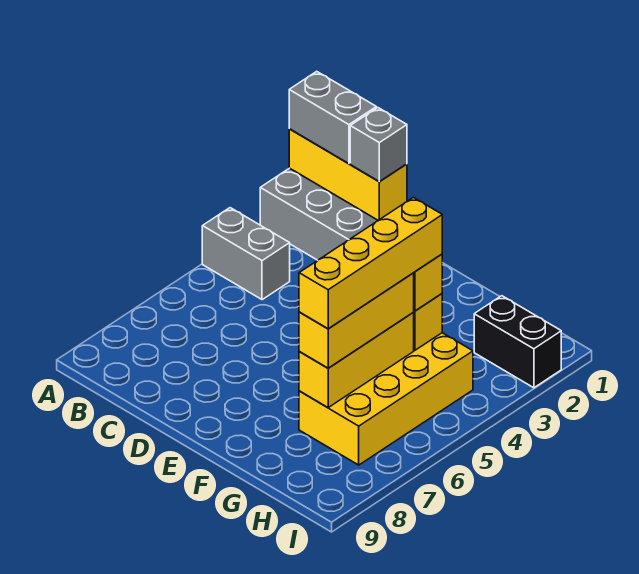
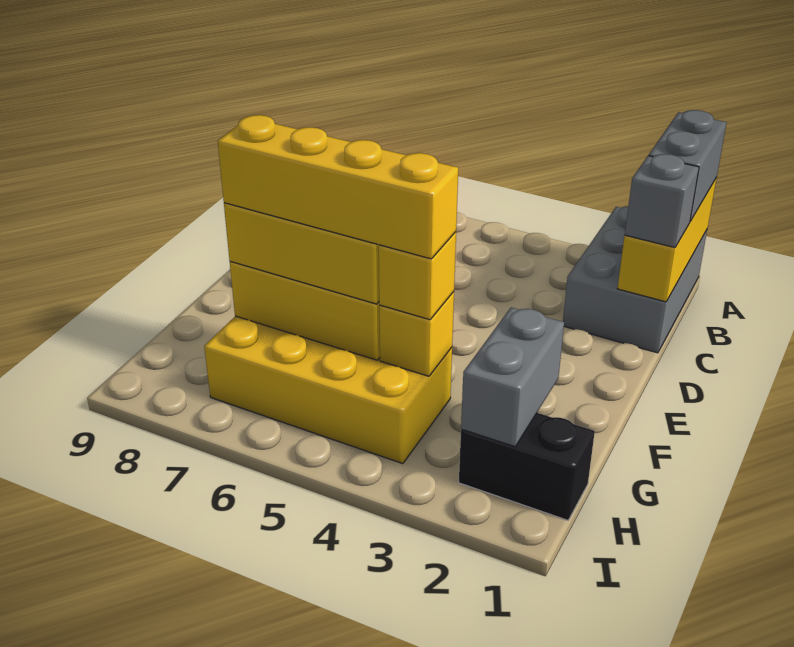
grey brick A4:B4 level 1 -> grey brick G2:H2 level 2
black brick H2:I2 level 1 -> black brick H1:H2 level 1

